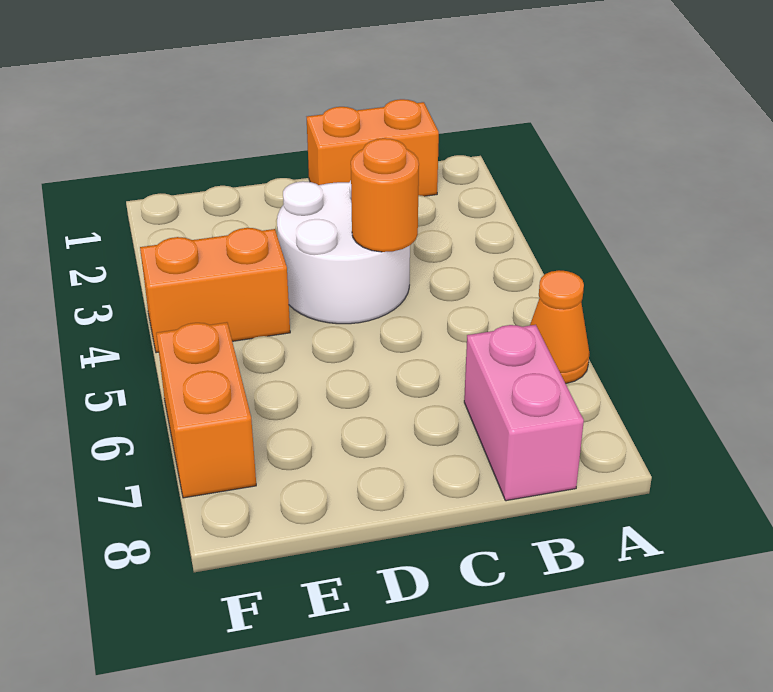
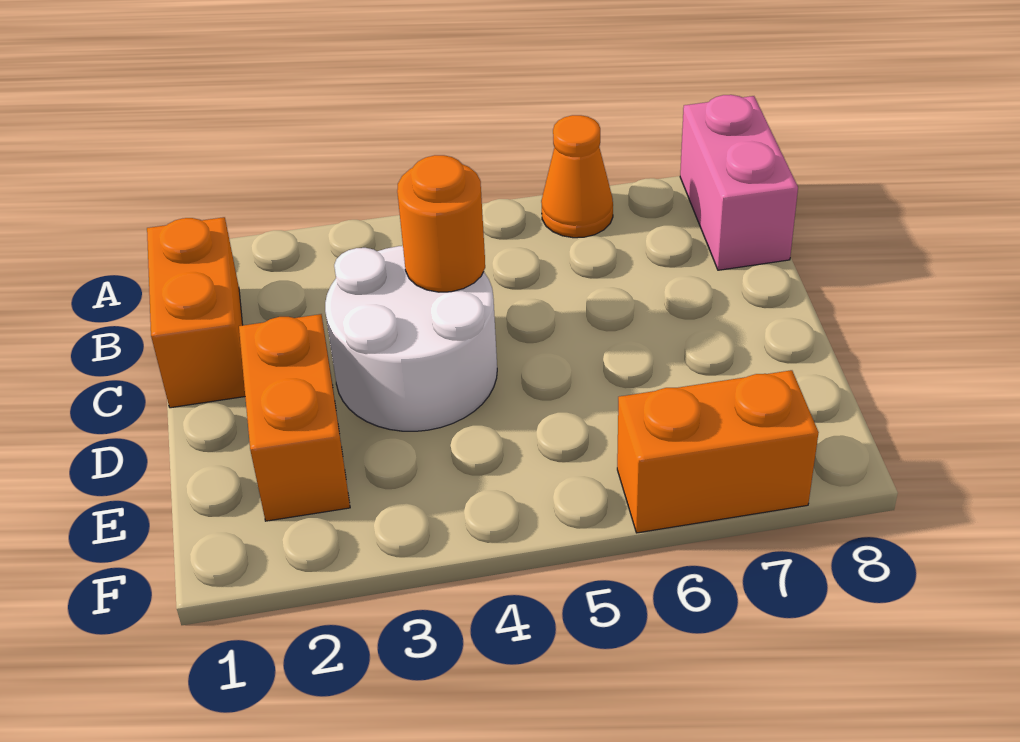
pink brick B7:B8 level 1 -> pink brick A8:B8 level 1
orange brick E4:F4 level 1 -> orange brick D2:E2 level 1

